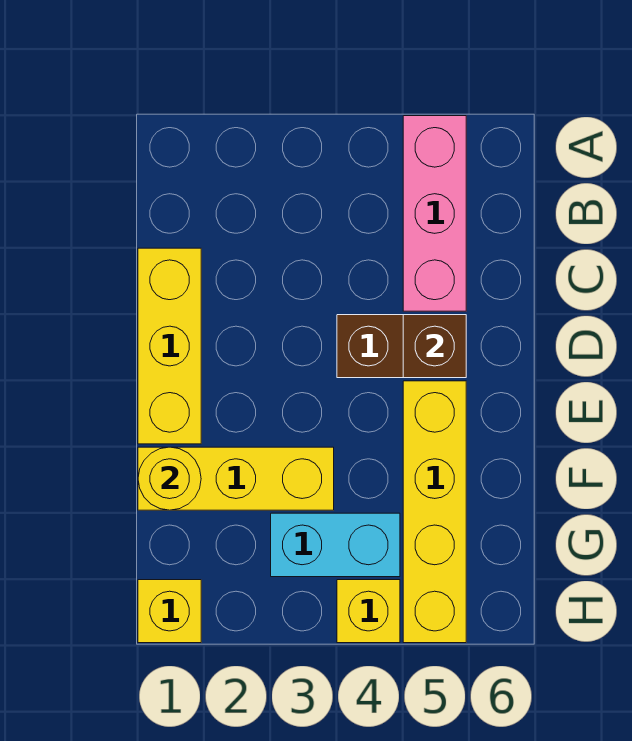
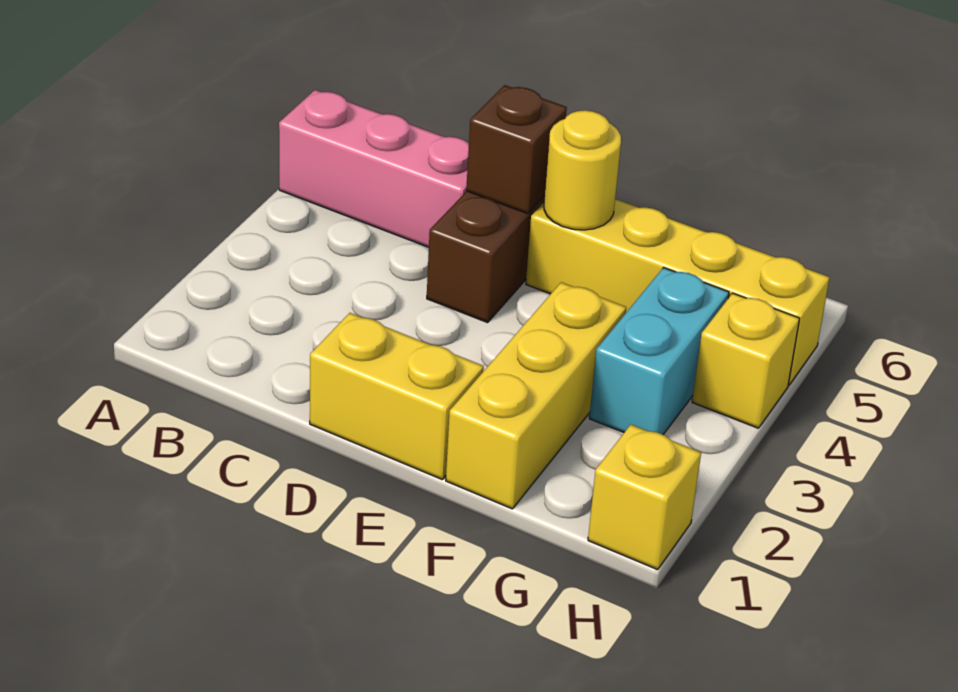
yellow brick C1:E1 level 1 -> yellow brick D1:E1 level 1
yellow round brick F1 level 2 -> yellow round brick E5 level 2

